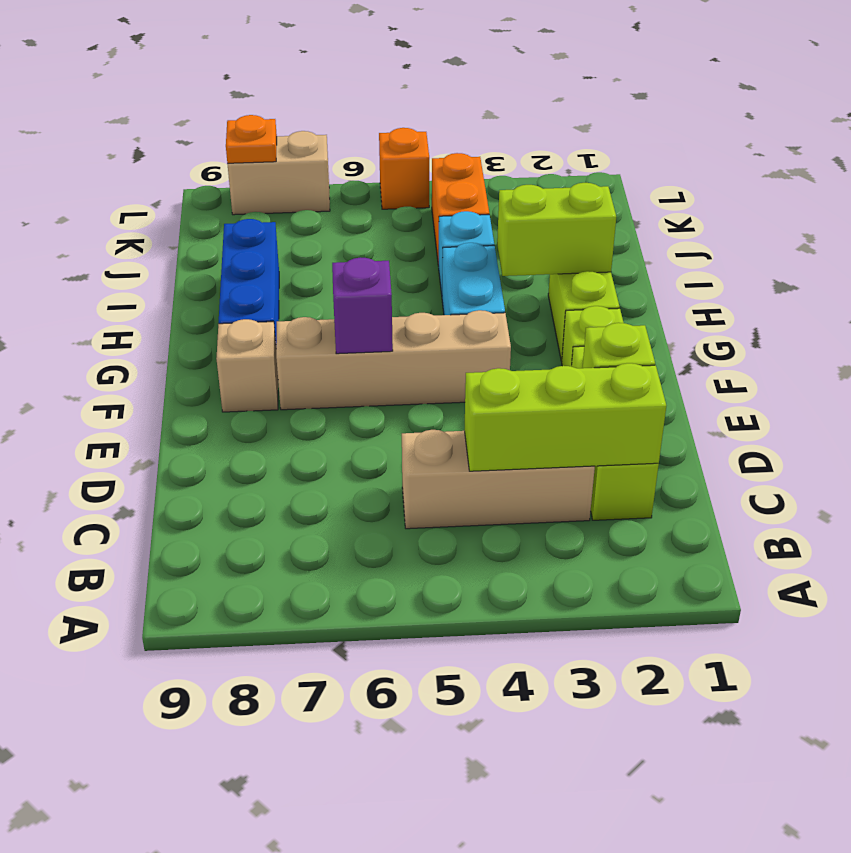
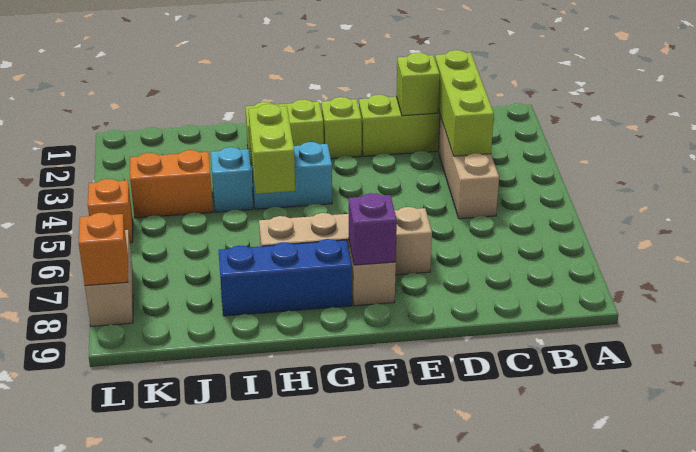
tan brick F4:F7 level 1 -> tan brick E7:H7 level 1
purple brick F6 level 2 -> purple brick F8 level 2
lime brick H2:H3 level 2 -> lime brick H4:H5 level 2
orange plate L8 level 2 -> orange brick L8 level 2

